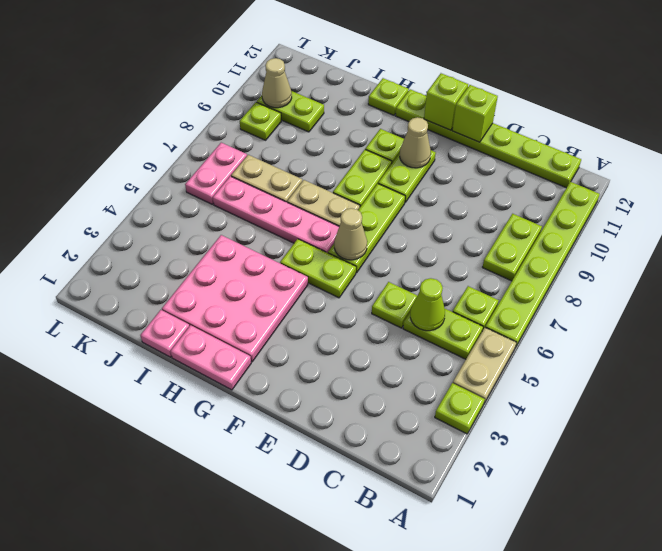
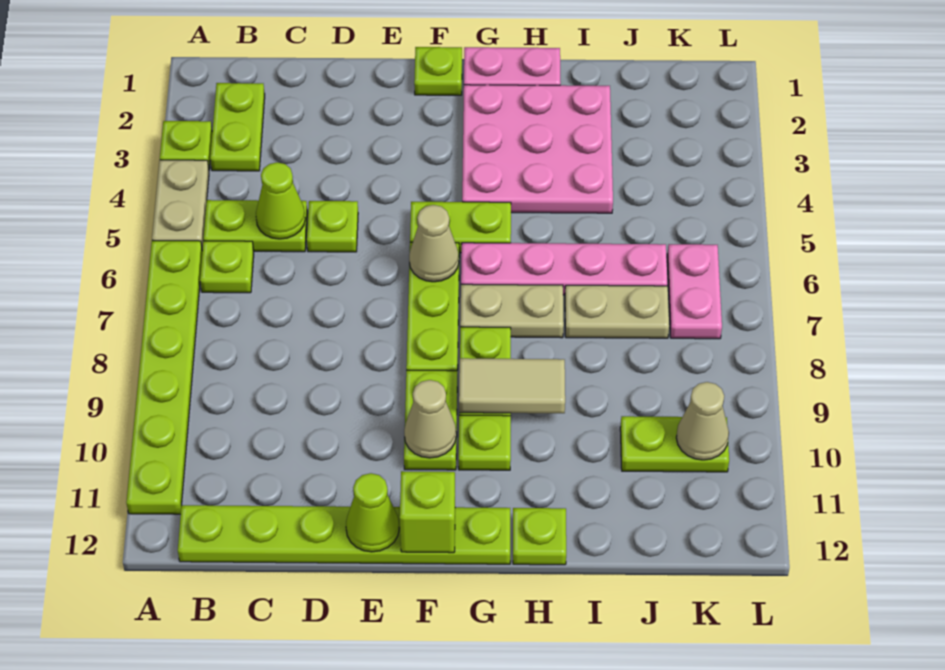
lime plate B8:B9 level 1 -> lime plate B2:B3 level 1
lime brick E12 level 2 -> lime cone E12 level 2
none -> tan tile G9:H9 level 2
pink plate I1 level 1 -> none
lime plate K9 level 1 -> lime plate F1 level 1

